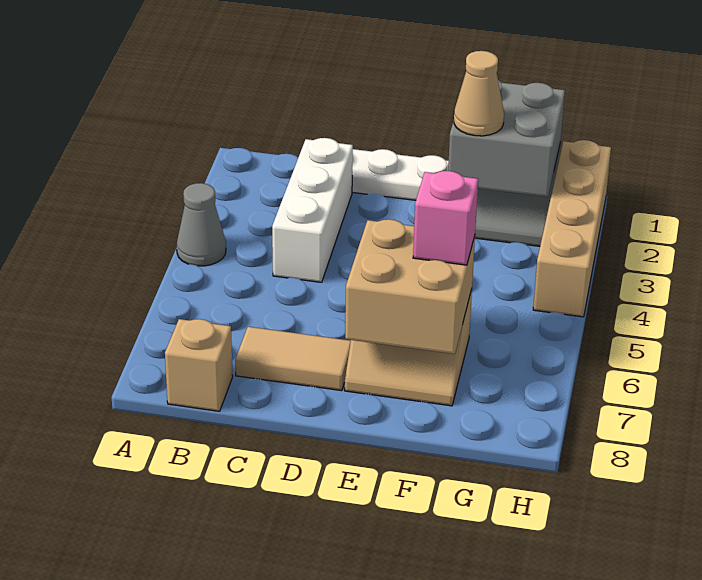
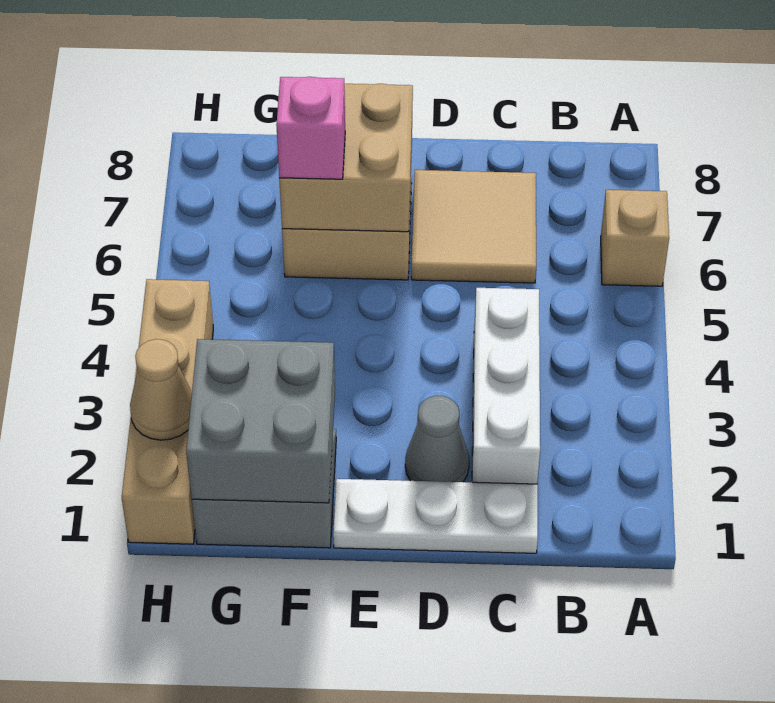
grey cone A4 level 1 -> grey cone D2 level 1
tan brick B8 level 1 -> tan brick A6 level 1
tan tile C7:D7 level 1 -> tan tile C6:D7 level 1
tan cone F2 level 3 -> tan cone H2 level 2

